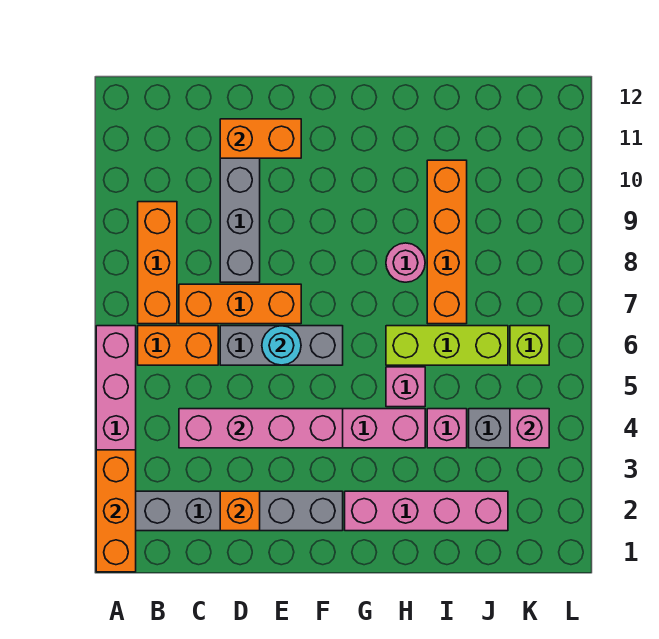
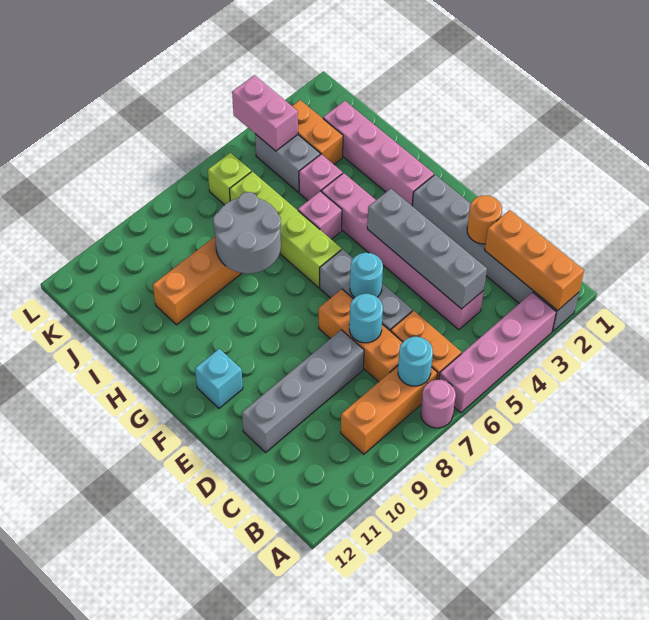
orange brick A1:A3 level 2 -> orange brick A2:C2 level 2
none -> cyan round brick B7 level 2
pink brick C4:F4 level 2 -> grey brick C4:F4 level 2
orange brick D2 level 2 -> orange round brick D2 level 2
none -> cyan round brick D7 level 2
orange brick D11:E11 level 2 -> orange brick J3:K3 level 1
none -> cyan brick F11 level 1
lime brick H6:J6 level 1 -> lime brick G6:J6 level 1
none -> grey round brick H7:I8 level 2
pink round brick H8 level 1 -> pink round brick A7 level 1
pink brick K4 level 2 -> pink brick K4:L4 level 2

